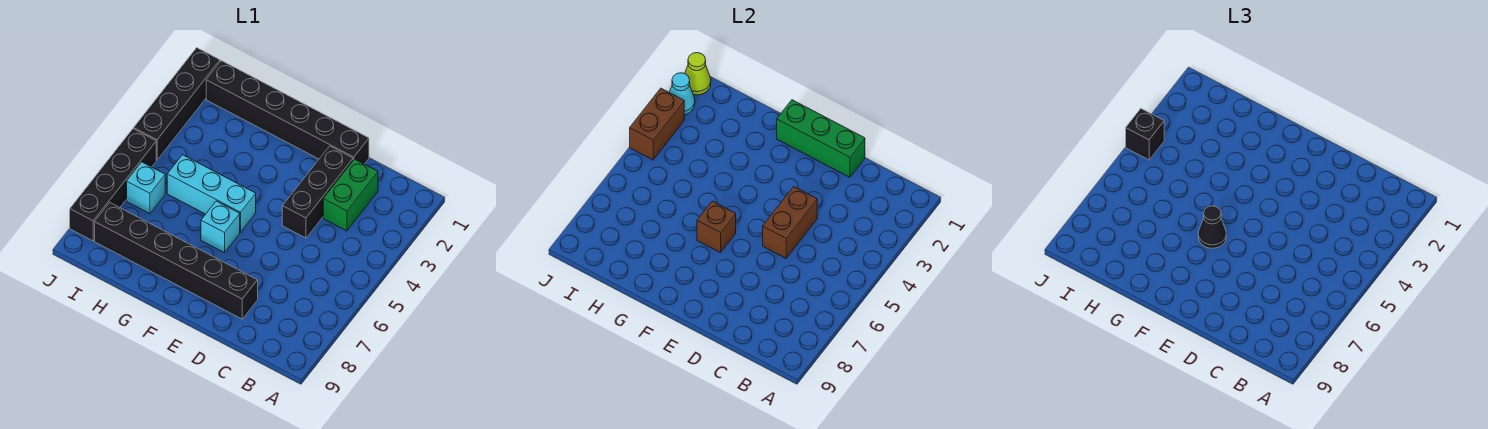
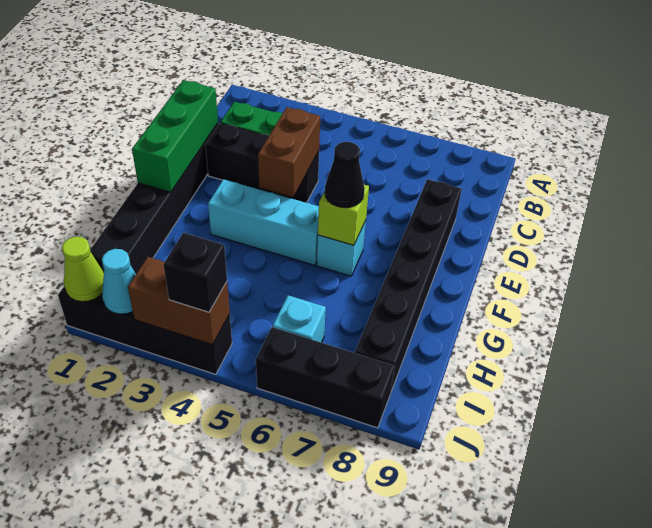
brown brick D4:D5 level 2 -> brown brick D4:E4 level 2
cyan brick F5:H5 level 1 -> cyan brick F3:F5 level 1
brown brick F6 level 2 -> lime brick F6 level 2
black brick J5:J8 level 1 -> black brick J6:J8 level 1

